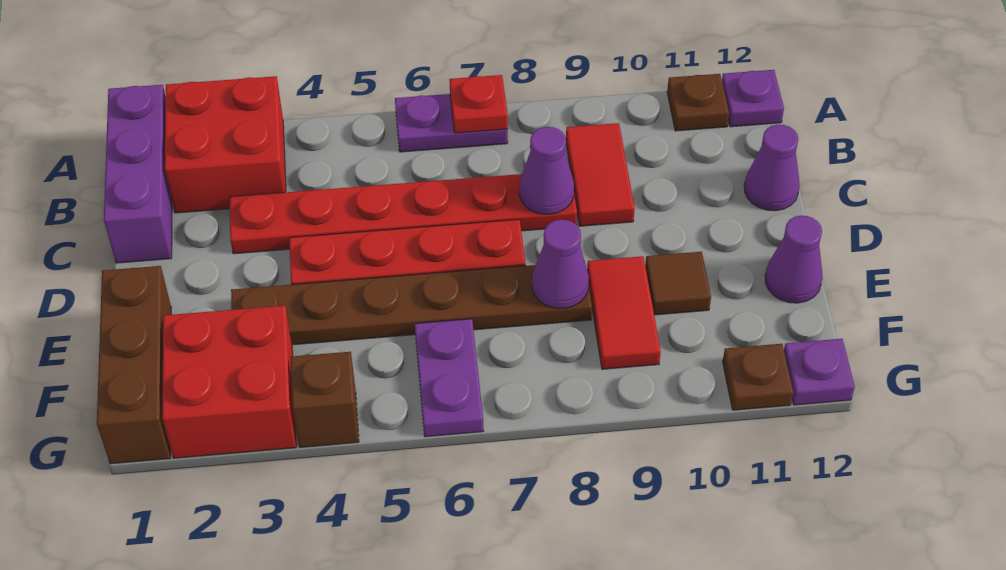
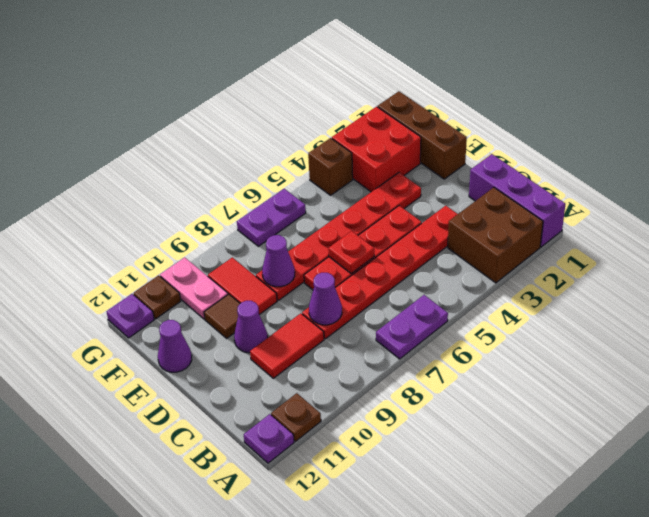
red brick A2:B3 level 1 -> brown brick A2:B3 level 1
red plate A7 level 2 -> red plate D6 level 2
red tile B9:C9 level 1 -> red tile C9:C10 level 1
purple cone C12 level 1 -> purple cone D10 level 1
brown plate E3:E8 level 1 -> red plate E3:E8 level 1
purple plate F6:G6 level 1 -> purple plate G6:G7 level 1
none -> pink plate F10:G10 level 1

